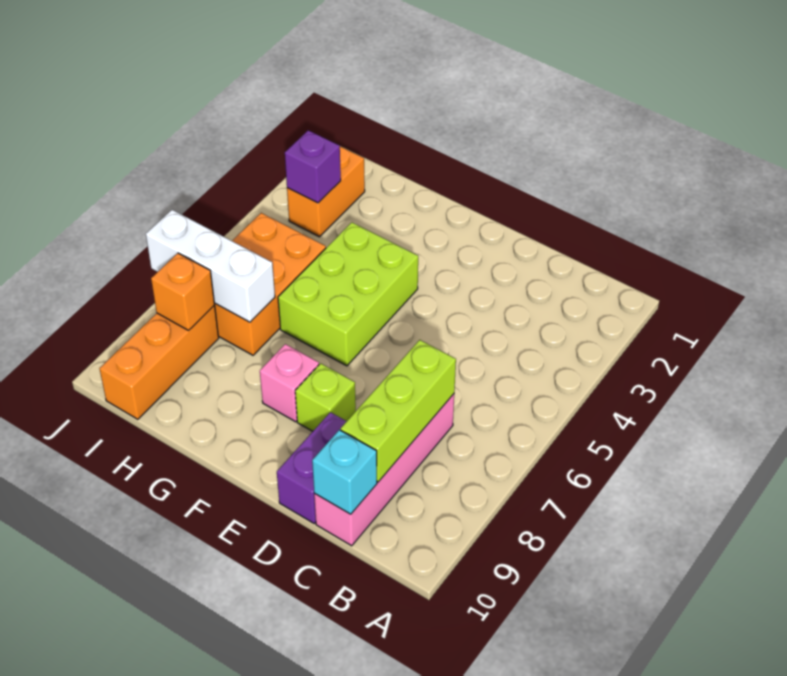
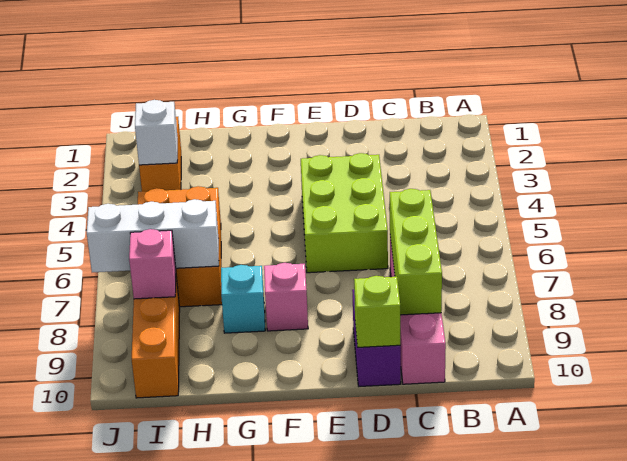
cyan brick C10 level 2 -> cyan brick G8 level 1
lime brick E8 level 1 -> lime brick D10 level 2
lime brick F4:G6 level 1 -> lime brick D4:E6 level 1
purple brick I3 level 2 -> white brick I3 level 2
orange brick I8 level 2 -> pink brick I8 level 2

